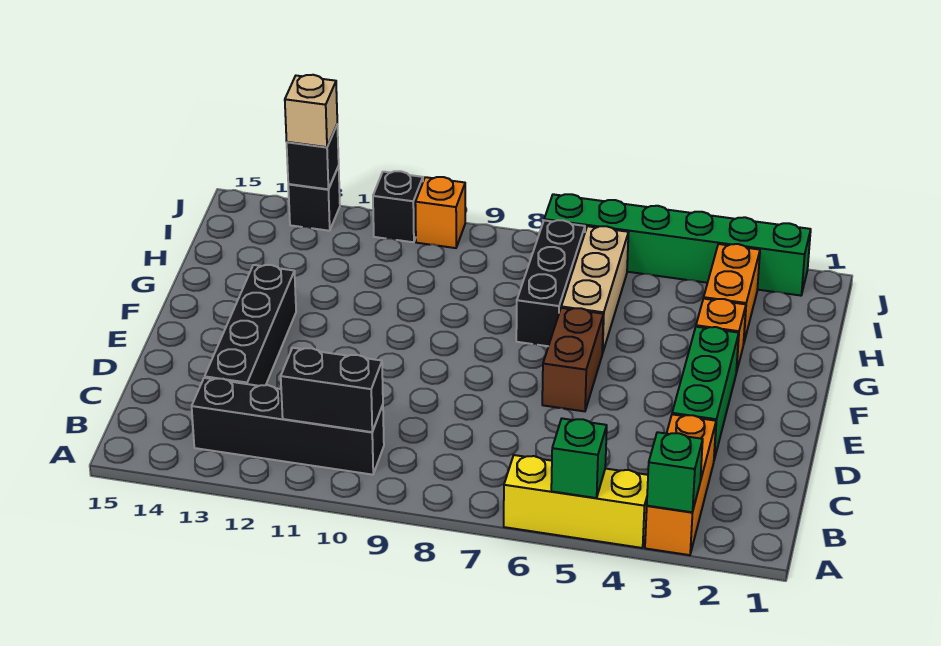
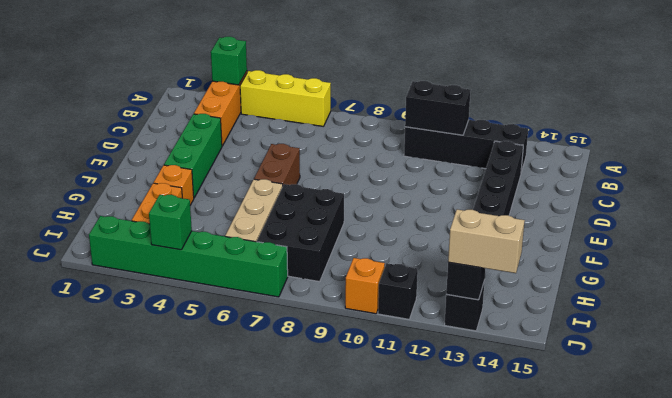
green brick A5 level 2 -> green brick J4 level 2
black brick G7:I7 level 1 -> black brick G7:I8 level 1
tan brick J13 level 3 -> tan brick J13:J14 level 3

